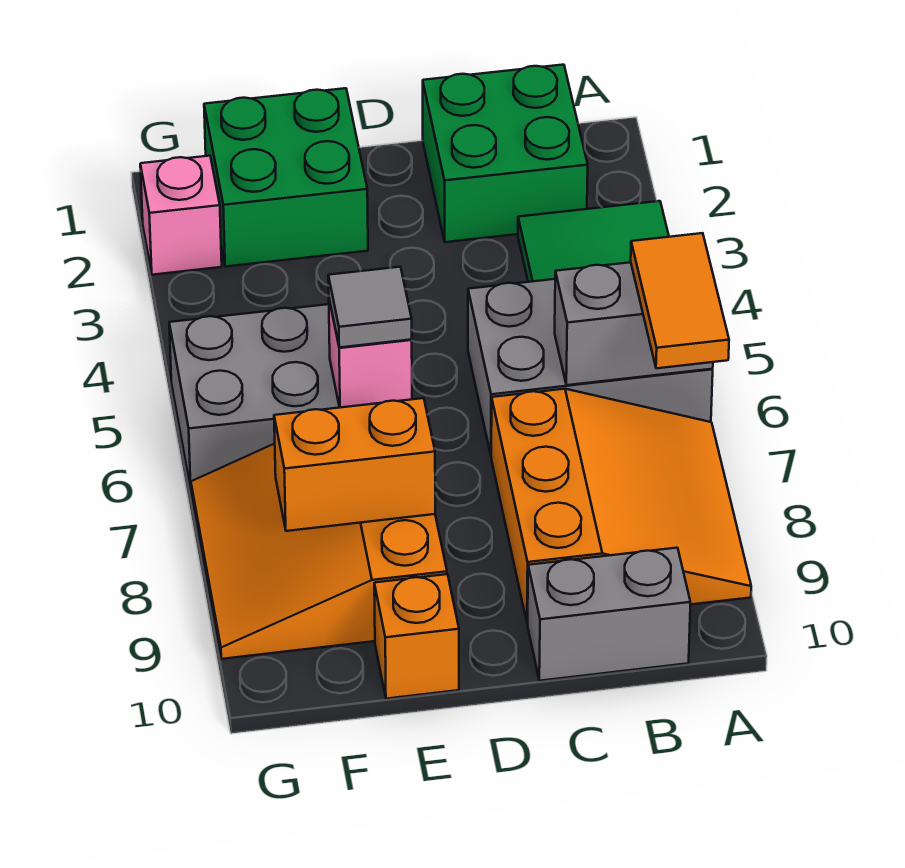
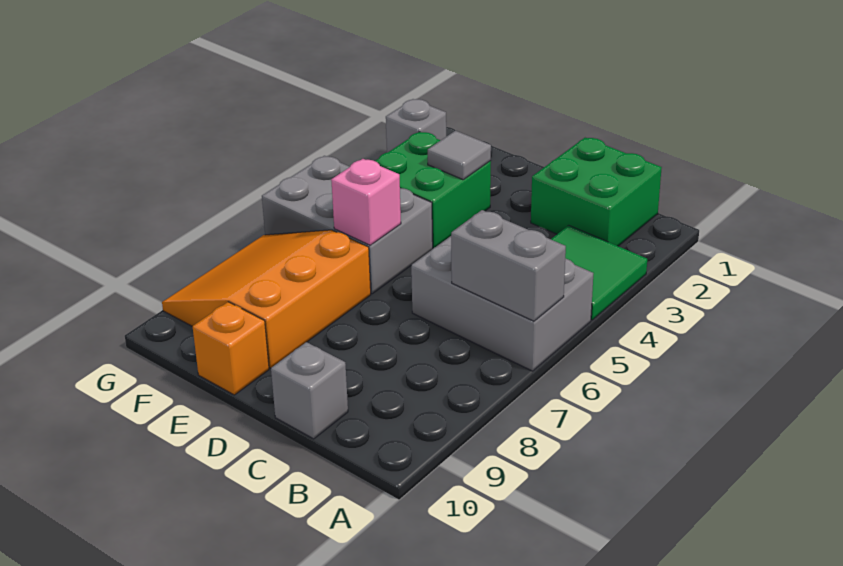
orange tile A6:A7 level 3 -> none
orange slope A7:C9 level 1 top C -> none
grey brick B10:C10 level 1 -> grey brick C10 level 1
green brick E1:F2 level 1 -> green brick E3:F4 level 1
grey tile E6 level 3 -> grey tile E3 level 2
orange brick E8:F8 level 2 -> none
pink brick G2 level 1 -> grey brick G2 level 1

